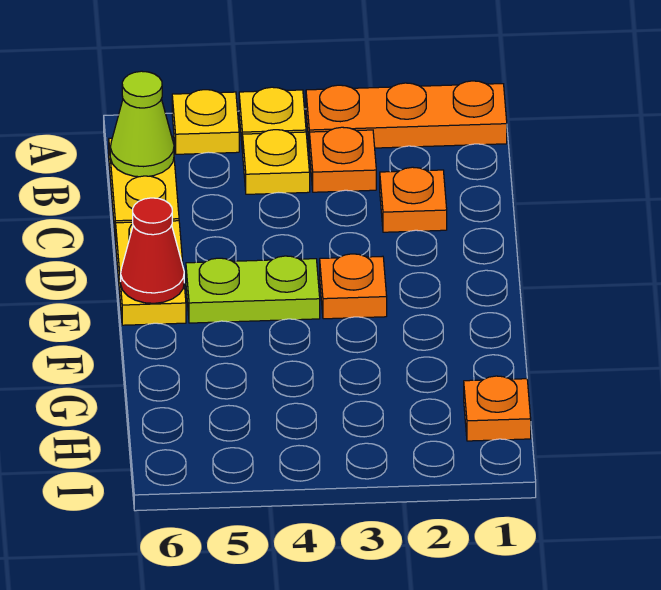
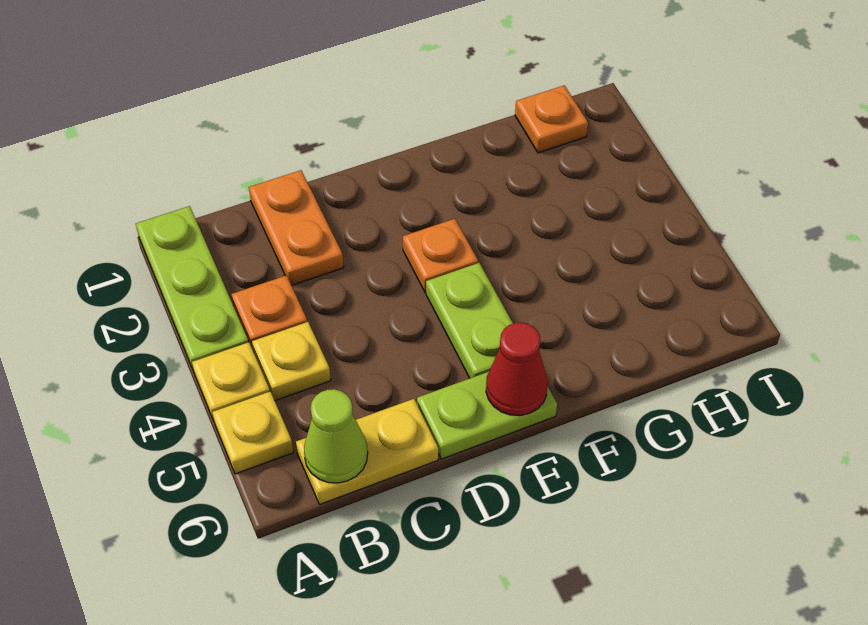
orange plate A1:A3 level 1 -> lime plate A1:A3 level 1
orange plate C2 level 1 -> orange plate C1:C2 level 1
yellow plate D6:E6 level 1 -> lime plate D6:E6 level 1

